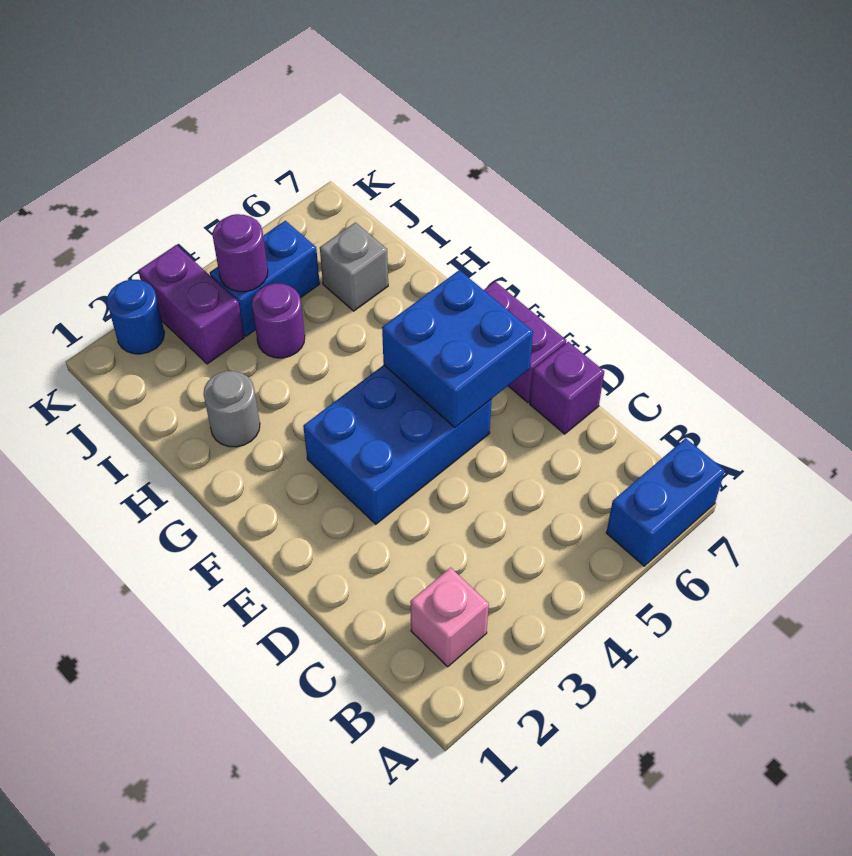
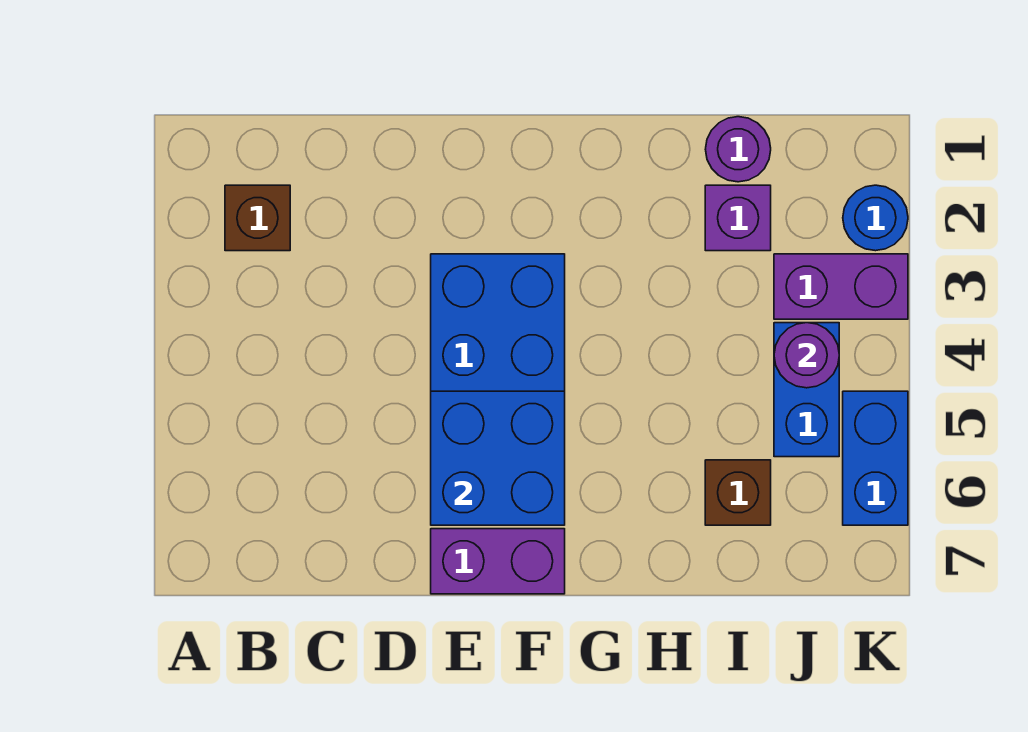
blue brick A6:A7 level 1 -> blue brick K5:K6 level 1
pink brick B2 level 1 -> brown brick B2 level 1
purple brick D7 level 1 -> purple brick I2 level 1
grey round brick H2 level 1 -> none
purple round brick I4 level 1 -> purple round brick I1 level 1
grey brick I6 level 1 -> brown brick I6 level 1

